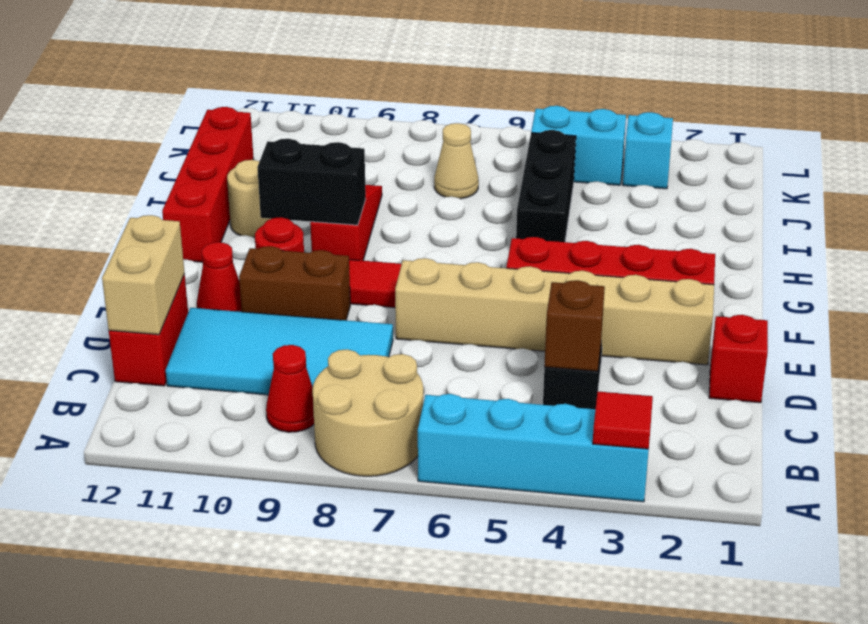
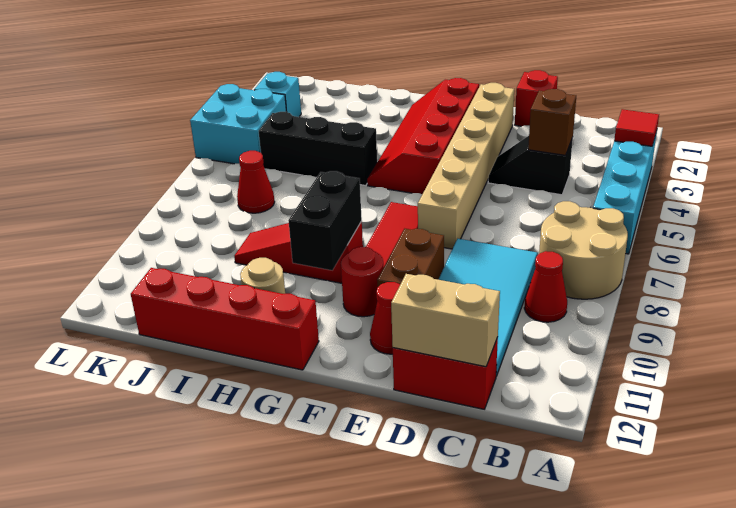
tan cone J7 level 1 -> red cone J7 level 1
cyan brick K4:K5 level 1 -> cyan brick K4:L5 level 1

